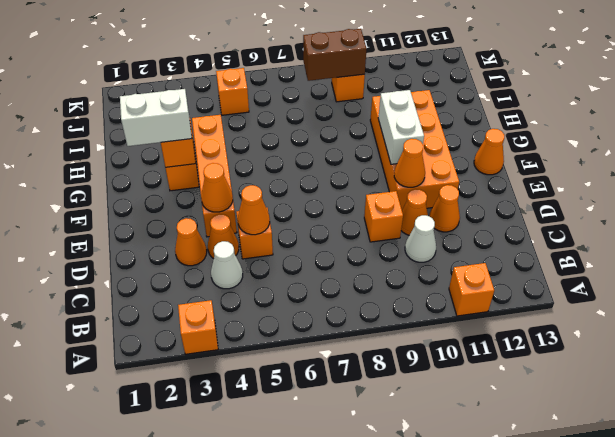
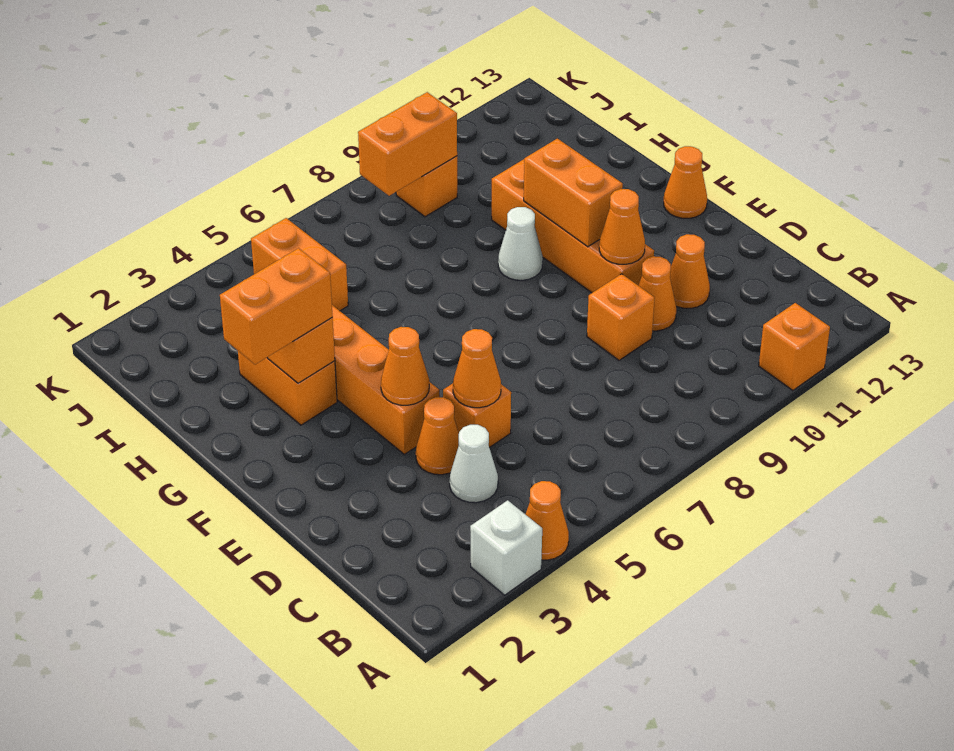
orange brick A3 level 1 -> white brick A3 level 1
white cone C10 level 1 -> white cone G9 level 1
orange cone D3 level 1 -> orange cone A4 level 1
orange brick E10:H11 level 1 -> orange brick E10:H10 level 1
white brick F10:G10 level 2 -> orange brick F10:G10 level 2
white brick G2:G3 level 3 -> orange brick G2:G3 level 3
orange brick J5 level 1 -> orange brick I5:J5 level 1
brown brick J8:J9 level 2 -> orange brick J8:J9 level 2

